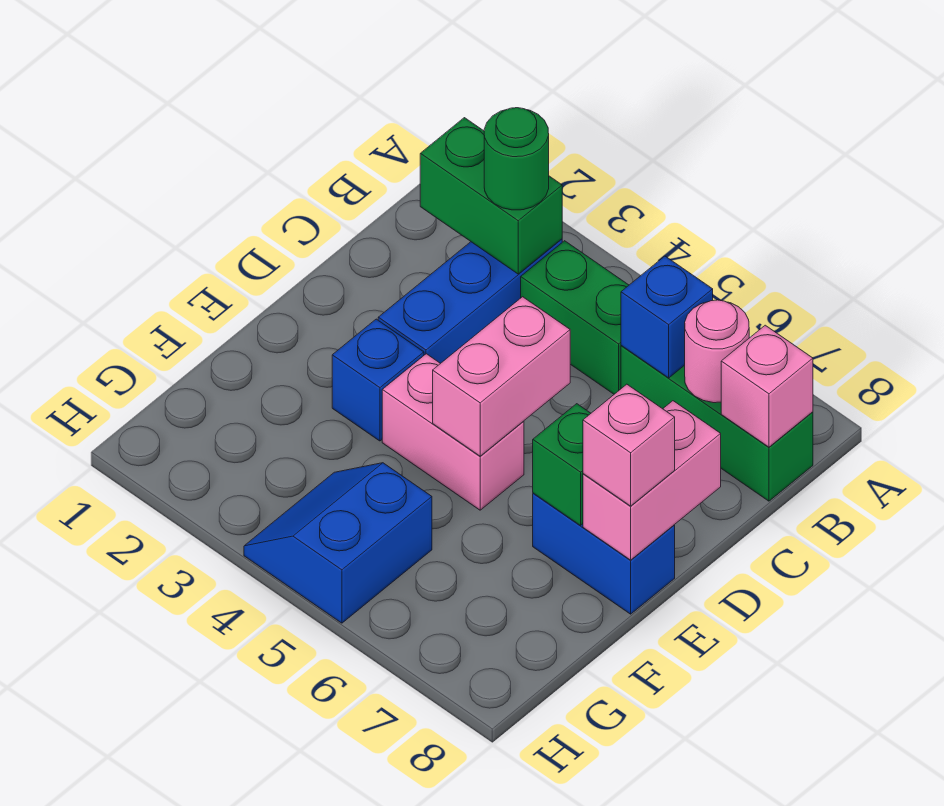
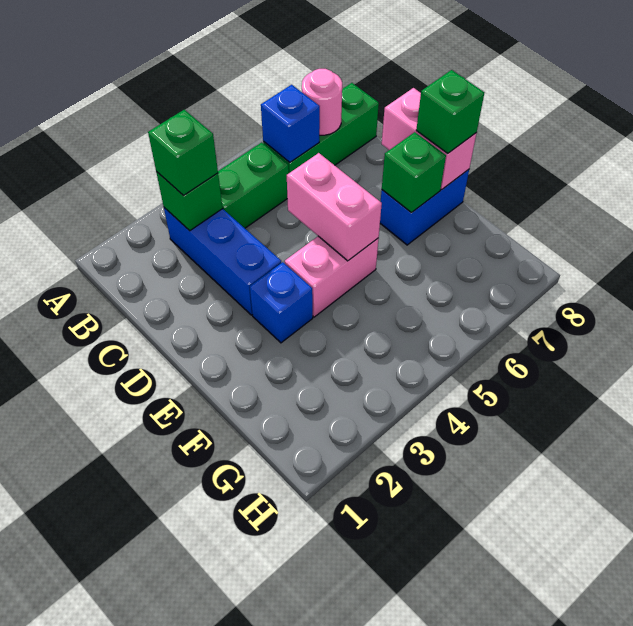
green brick B2:B3 level 2 -> green brick B3 level 2
green round brick B3 level 3 -> green brick B3 level 3
pink brick B8 level 2 -> none
pink brick E8 level 3 -> green brick E8 level 3
blue slope G4:H5 level 1 top 5 -> none

